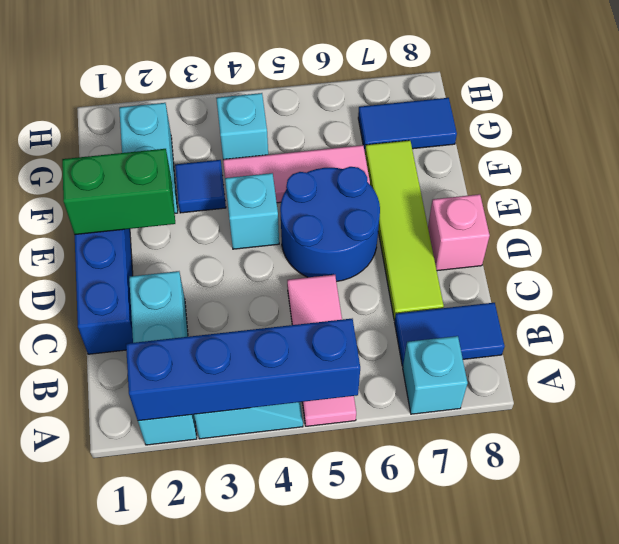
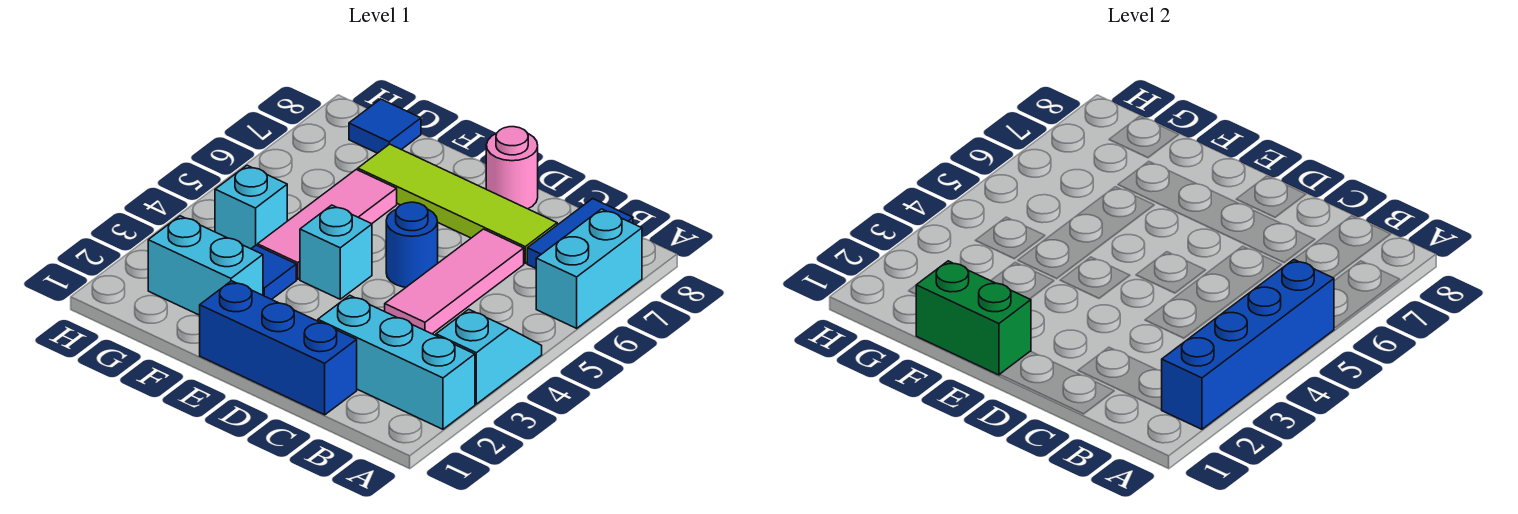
pink tile A5:C5 level 1 -> pink tile C4:C6 level 1
cyan brick A7 level 1 -> cyan brick A6:A7 level 1
blue round brick D5:E6 level 1 -> blue round brick D5 level 1
pink brick D8 level 1 -> pink round brick D8 level 1
green brick E1:E2 level 2 -> green brick E1:F1 level 2
blue tile G7:G8 level 1 -> blue tile G8 level 1

